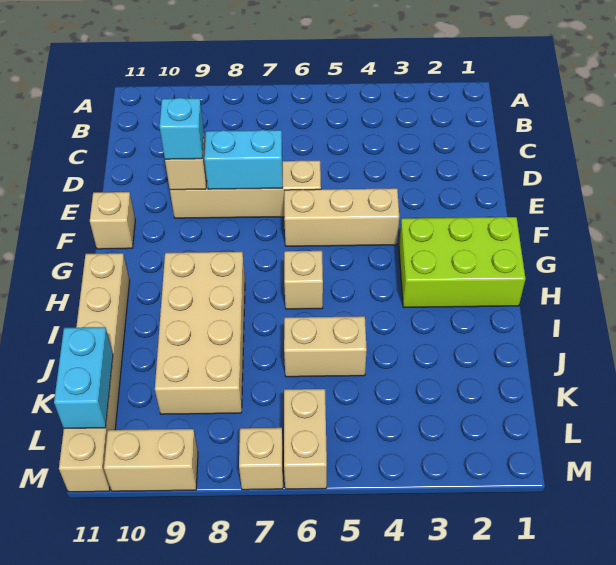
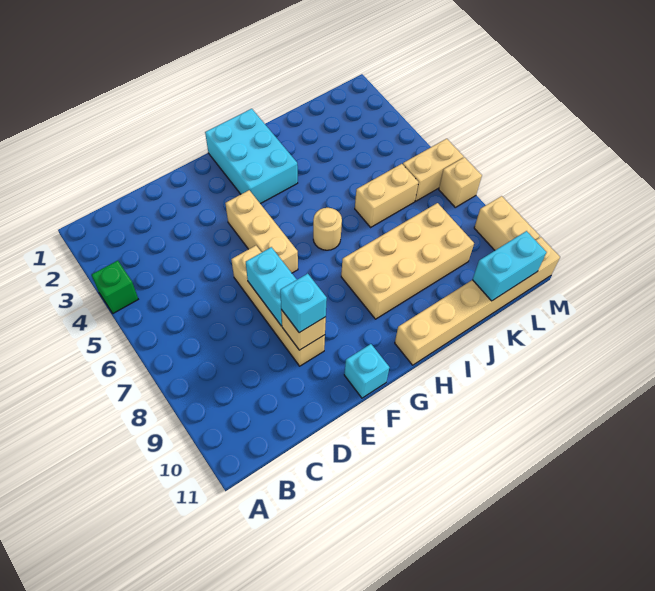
none -> green brick A4 level 1
tan brick F11 level 1 -> cyan brick F11 level 1
lime brick G1:H3 level 1 -> cyan brick G1:H3 level 1
tan brick H6 level 1 -> tan round brick H6 level 1
tan brick J5:J6 level 1 -> tan brick J6:K6 level 1

